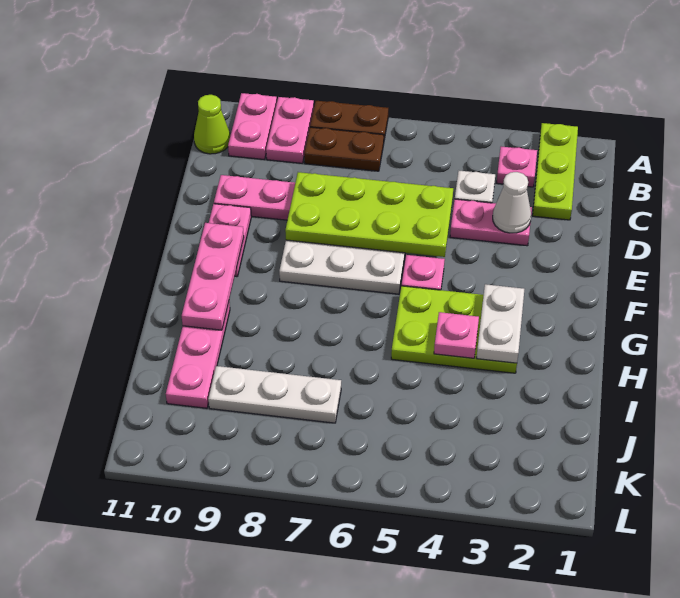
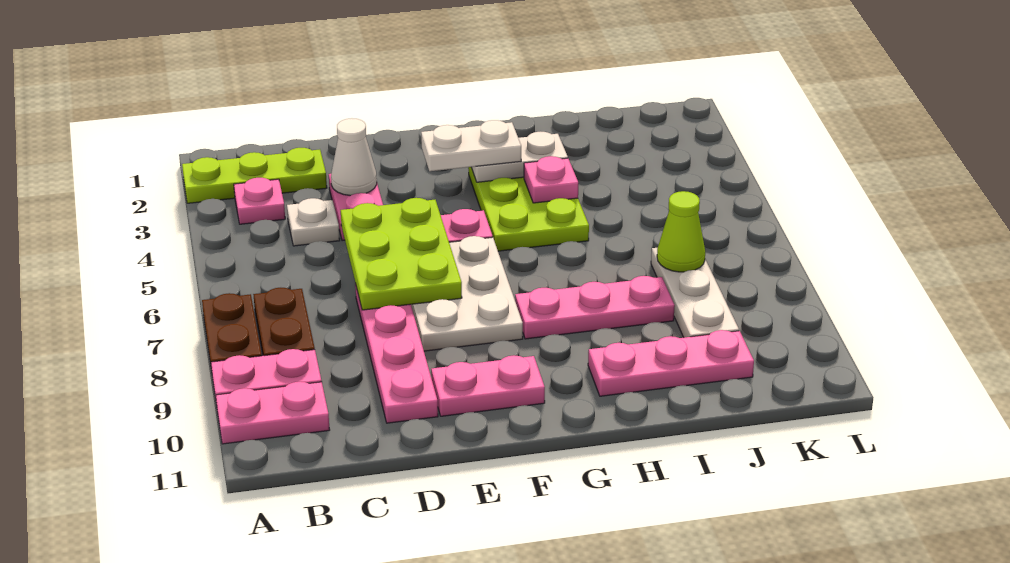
lime cone B11 level 1 -> lime cone J7 level 2
lime plate D5:E8 level 2 -> lime plate D5:E7 level 2
none -> white plate F3:G3 level 3
pink plate F10:H10 level 2 -> pink plate G8:I8 level 1

